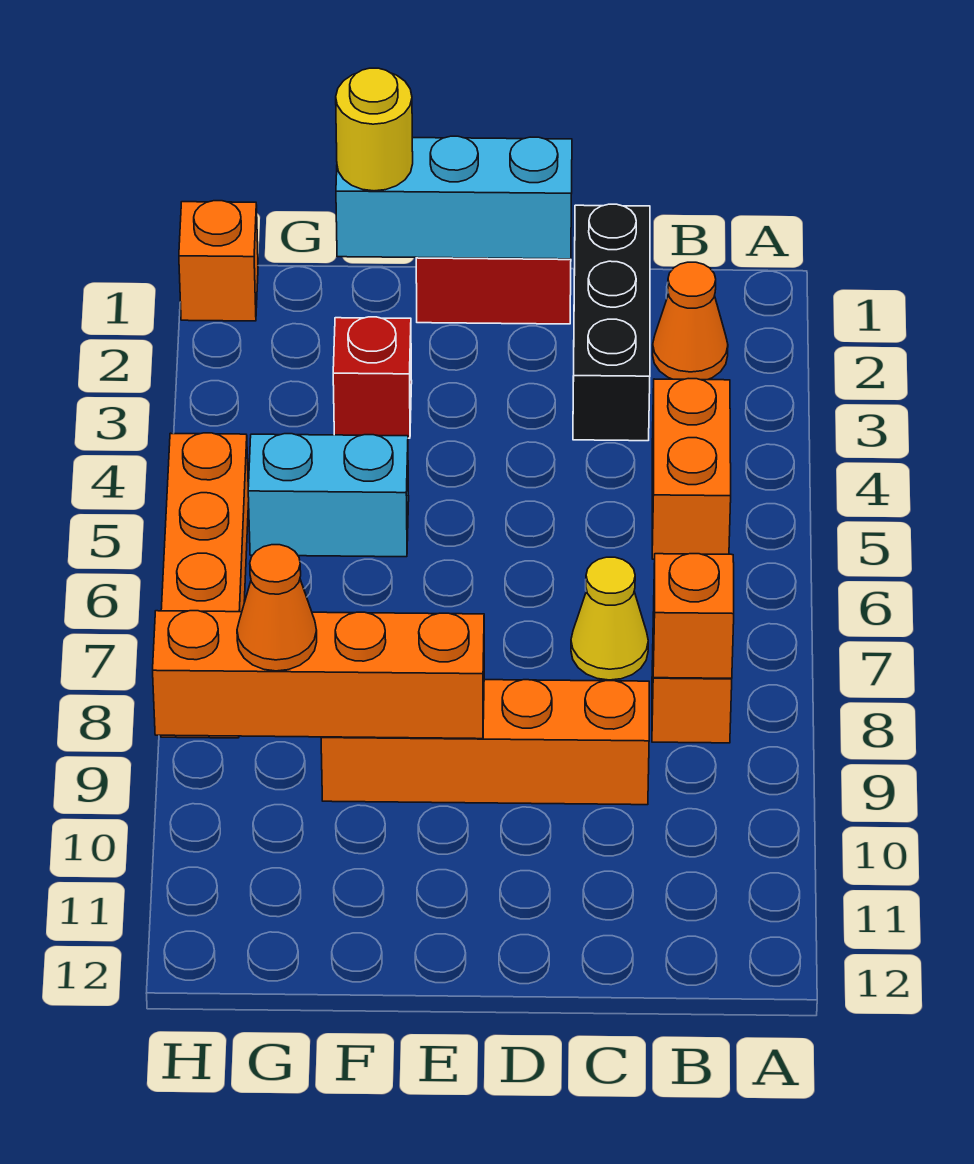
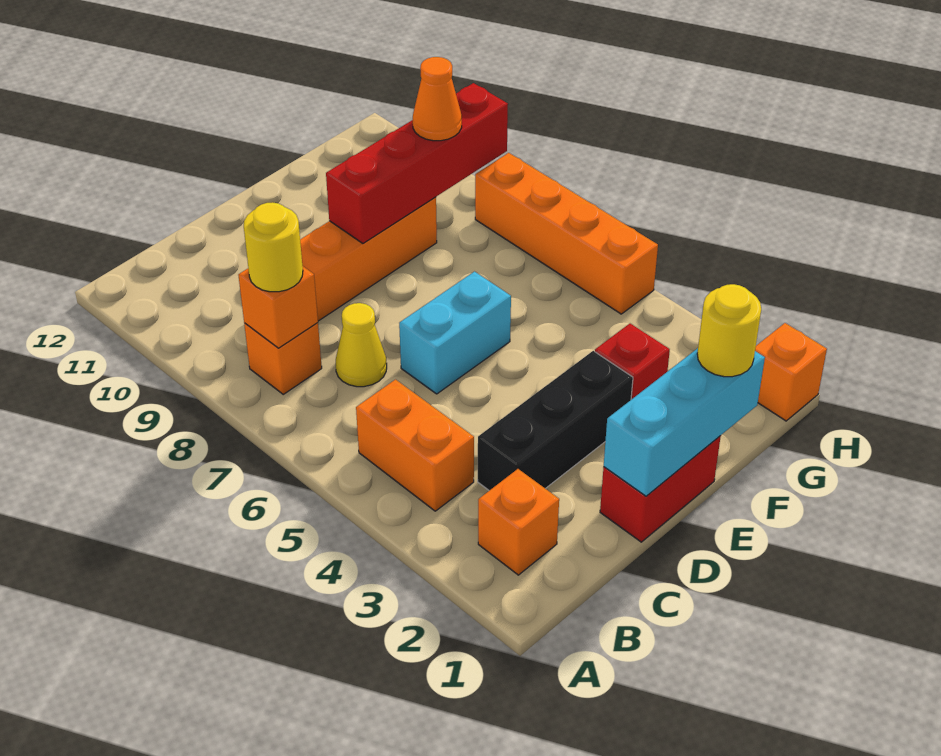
orange cone B2 level 1 -> orange brick B2 level 1
none -> yellow round brick B8 level 3
black brick C1:C3 level 1 -> black brick C3:E3 level 1
orange brick E9:H9 level 2 -> red brick E9:H9 level 2
cyan brick F5:G5 level 1 -> cyan brick D6:E6 level 1

